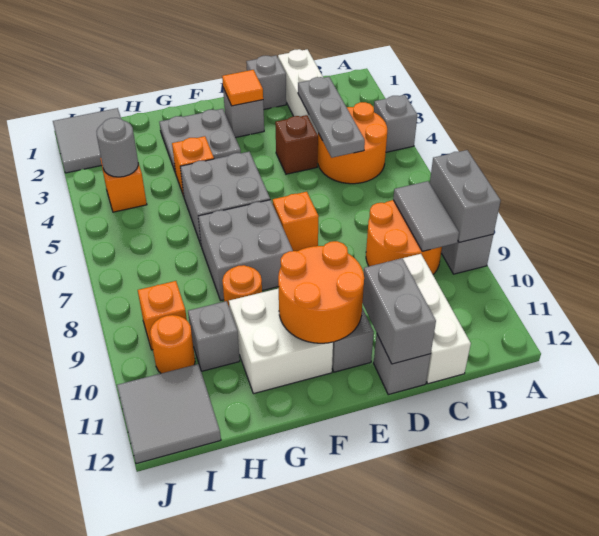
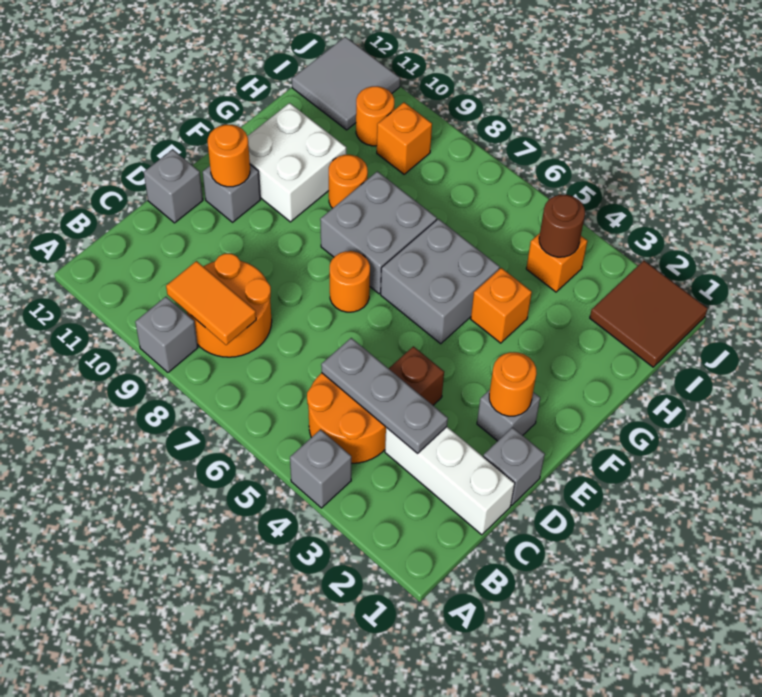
grey brick A8:A9 level 2 -> none
grey tile B8:B9 level 2 -> orange tile B8:B9 level 2
white brick C10:C12 level 1 -> none
grey brick D11:D12 level 2 -> none
orange tile E2 level 2 -> orange round brick E2 level 2
orange brick E7 level 1 -> orange round brick E7 level 1
orange round brick E10:F11 level 2 -> orange round brick E11 level 2
grey plate F2:G3 level 1 -> none
grey brick H10 level 1 -> none
grey tile I1:J2 level 1 -> brown tile I1:J2 level 1
grey round brick I4 level 2 -> brown round brick I4 level 2

